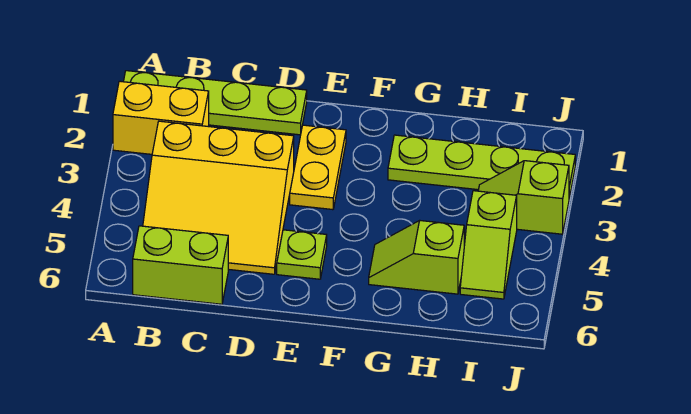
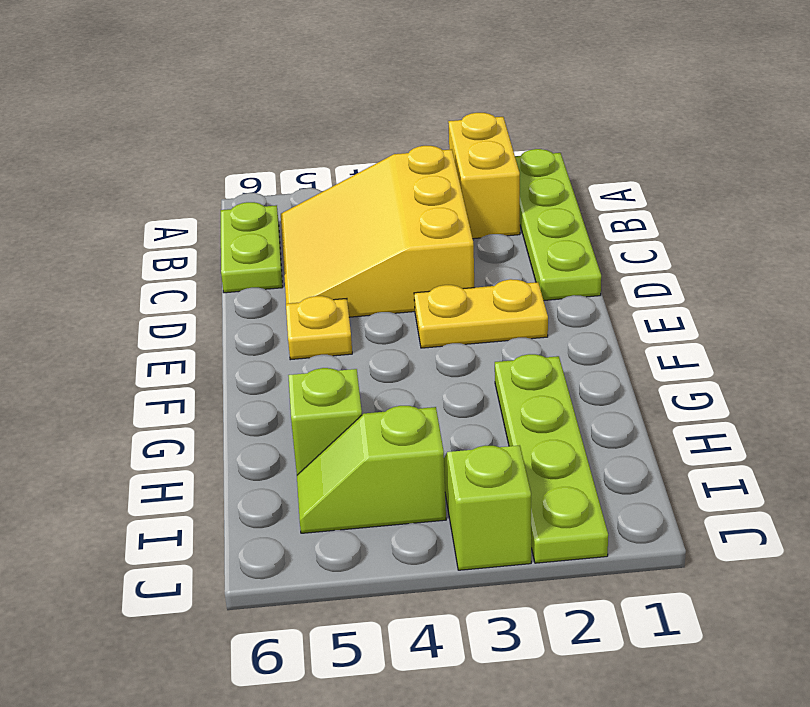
lime brick B6:C6 level 1 -> lime plate B6:C6 level 1
lime plate E5 level 1 -> yellow plate E5 level 1

